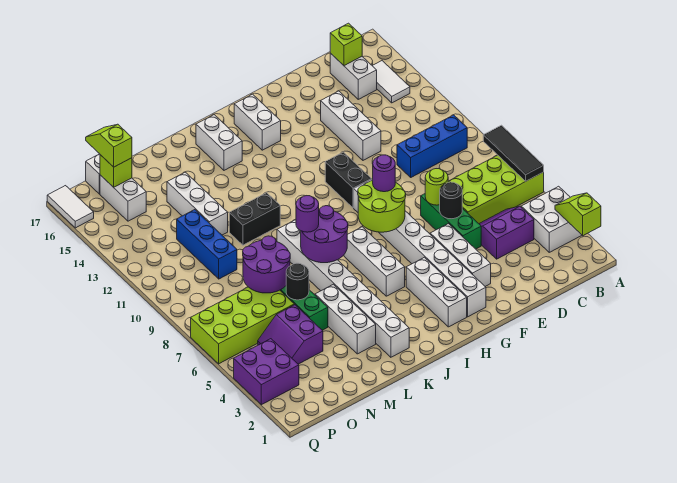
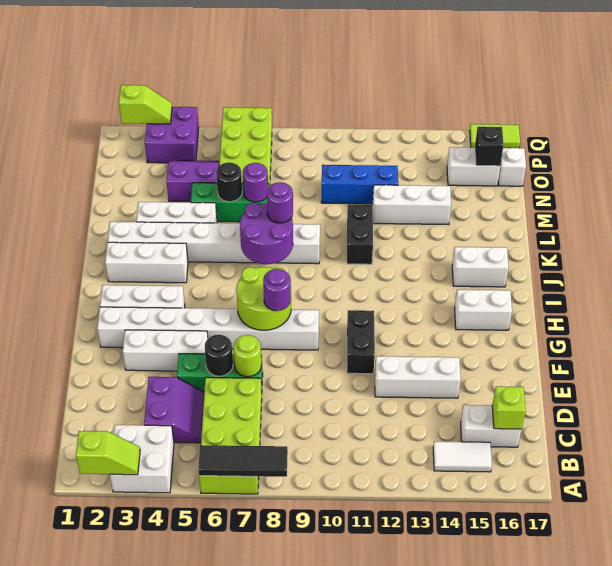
blue brick B10:D10 level 1 -> none
black brick G10:G11 level 1 -> black brick F11:G11 level 1
white brick I5:I7 level 1 -> white brick J2:J4 level 1
purple round brick M7:N8 level 2 -> purple round brick M7 level 2
lime brick O16 level 2 -> black brick O16 level 2
lime slope O16:O17 level 3 top 16 -> lime slope Q2:Q3 level 2 top 2
white tile Q16:Q17 level 1 -> lime tile Q16:Q17 level 1

